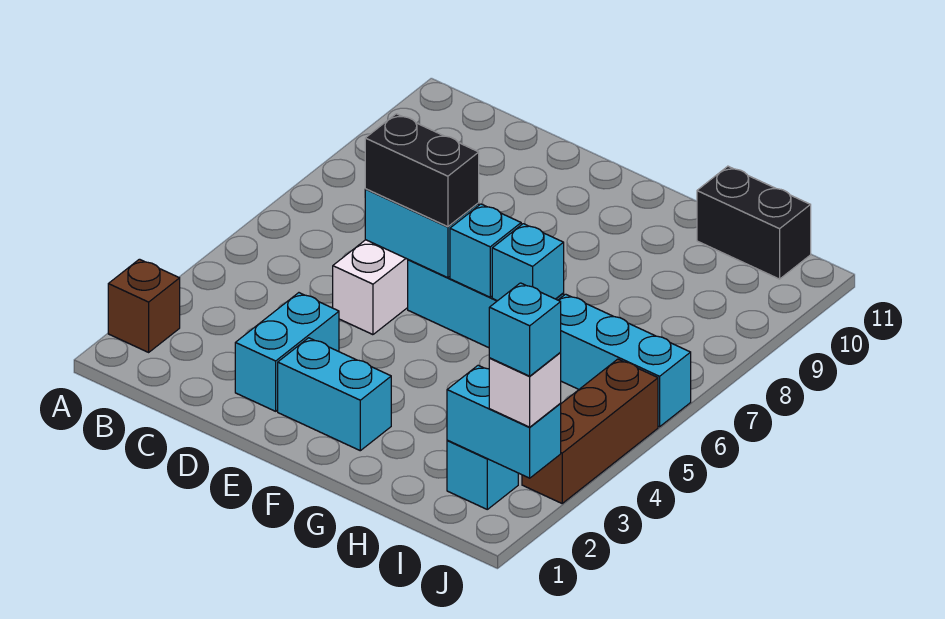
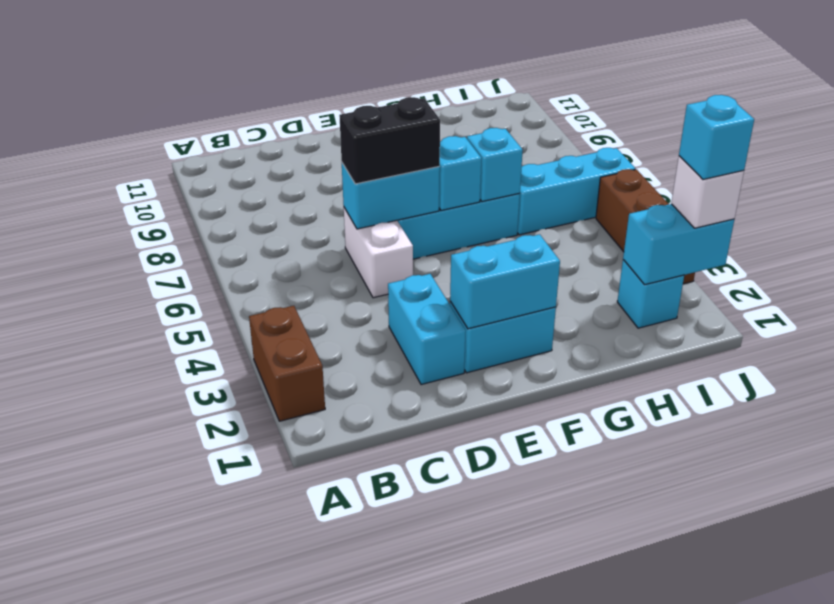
brown brick A2 level 1 -> brown brick A2:A3 level 1
none -> cyan brick E2:F2 level 2
black brick H11:I11 level 1 -> none

